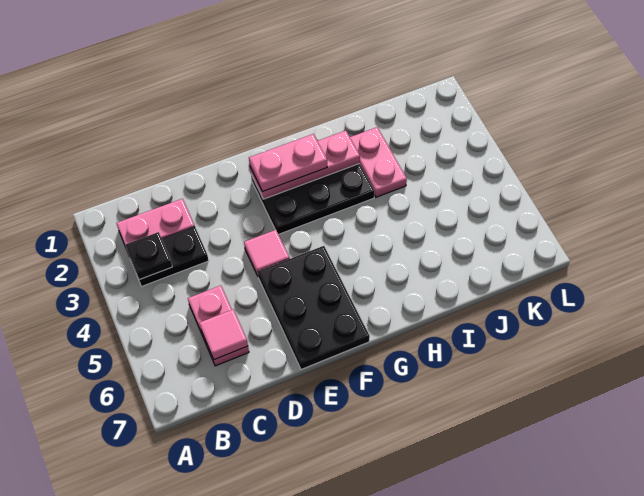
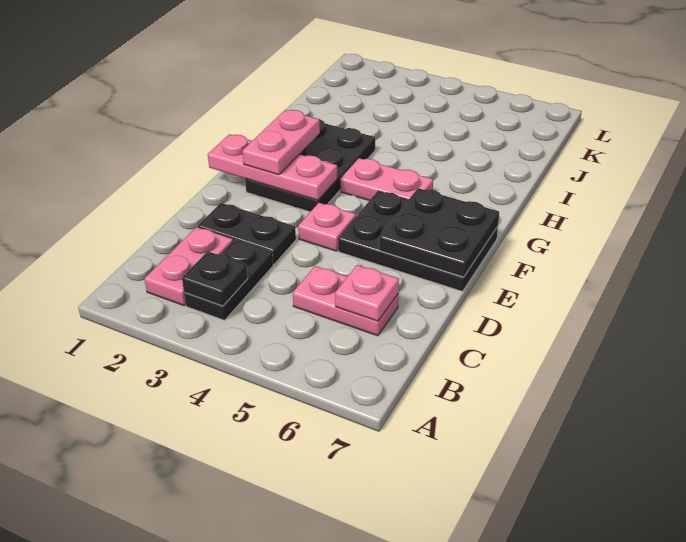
pink tile C6 level 2 -> pink plate C6 level 2
none -> black plate D2:D3 level 1
pink tile E4 level 1 -> pink plate E4 level 1
none -> black plate E6:F7 level 2
pink plate F2:H2 level 2 -> pink plate F1:F3 level 2
pink plate I2:I3 level 1 -> pink plate G4:G5 level 1

